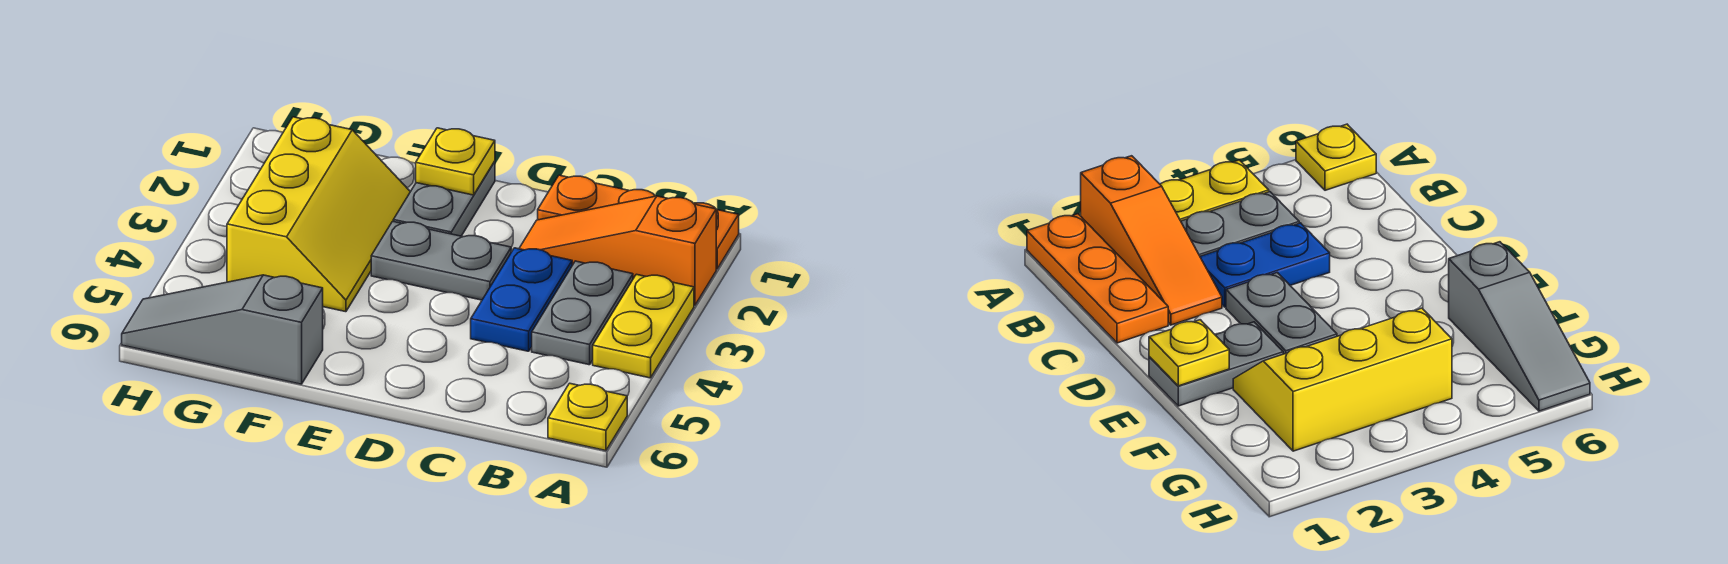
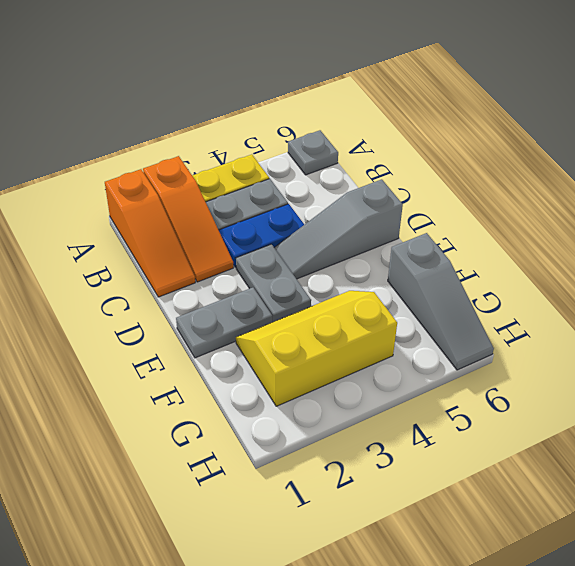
orange plate A1:C1 level 1 -> orange slope A1:C1 level 1 top A
yellow plate A6 level 1 -> grey plate A6 level 1
none -> grey slope D4:D6 level 1 top 6
yellow plate E1 level 2 -> none

